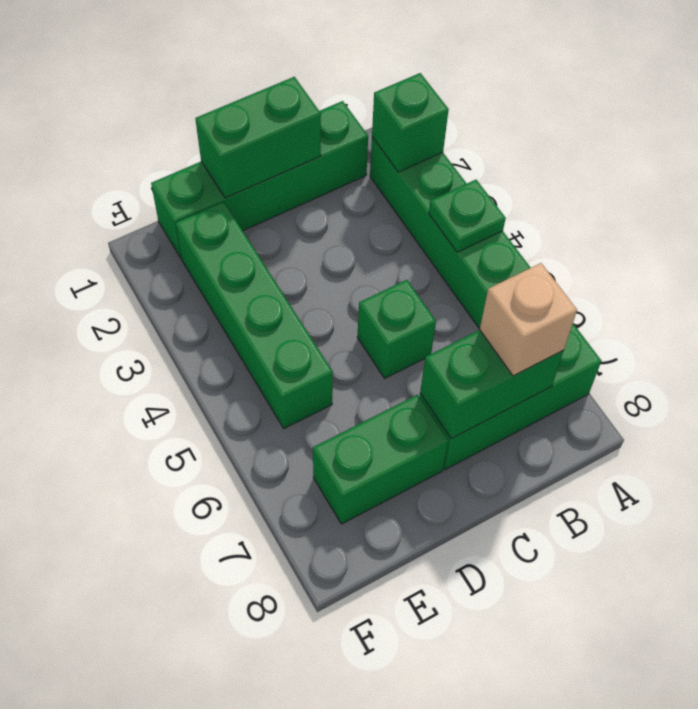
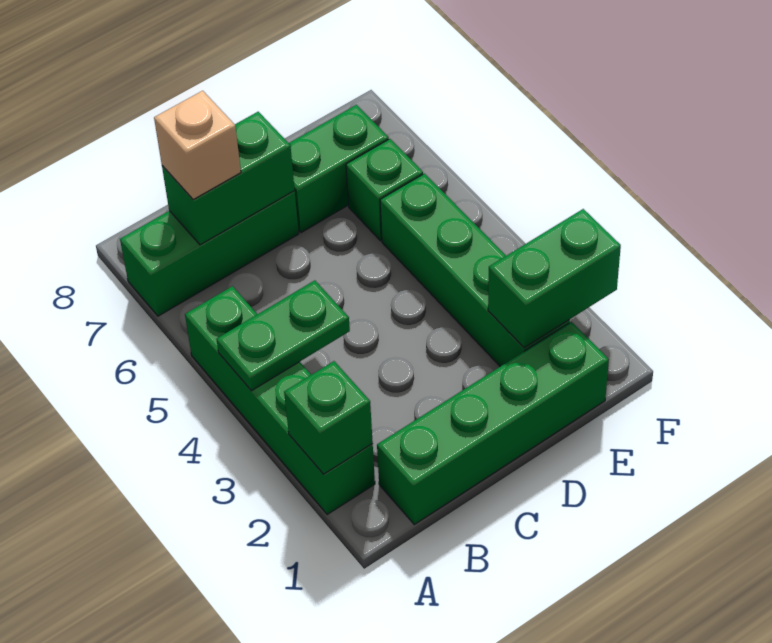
green plate A4 level 2 -> green plate A4:B4 level 2
green brick C1:D1 level 2 -> green brick E2:F2 level 2
green brick C5 level 1 -> green brick E6 level 1

